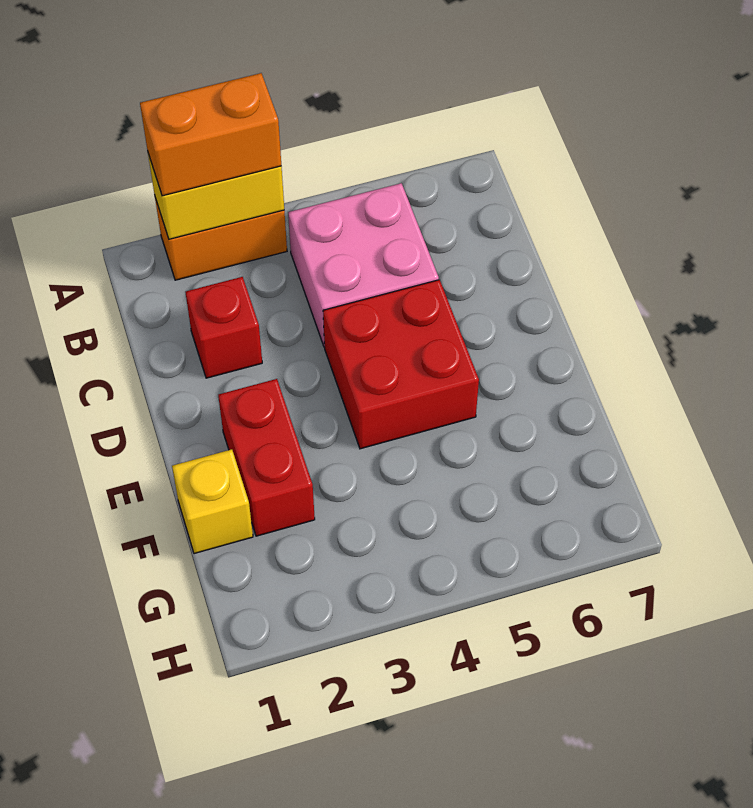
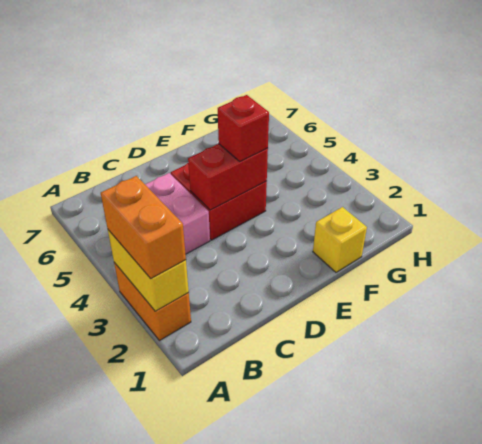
red brick C2 level 1 -> red brick E4 level 3
red brick E2:F2 level 1 -> red brick D4:E4 level 2

